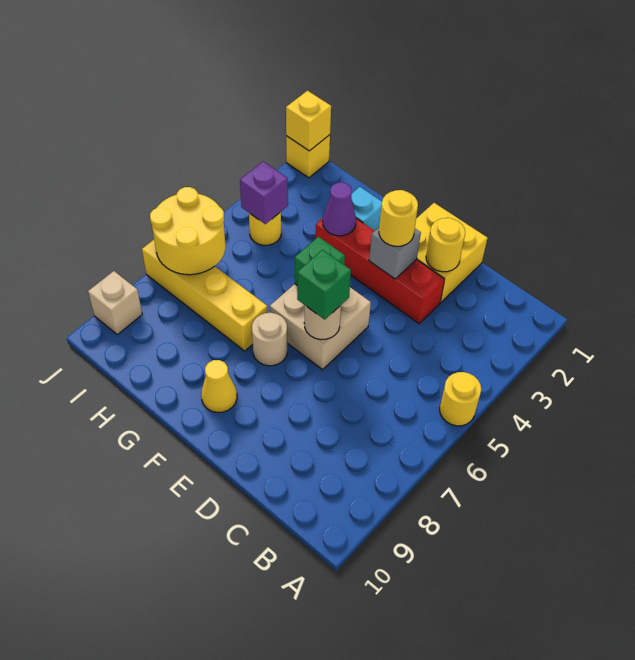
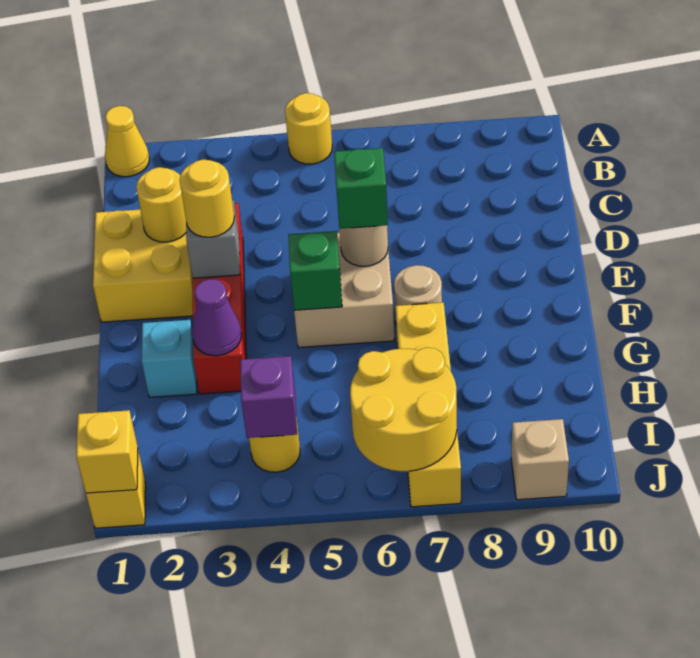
yellow cone F9 level 1 -> yellow cone A1 level 1

